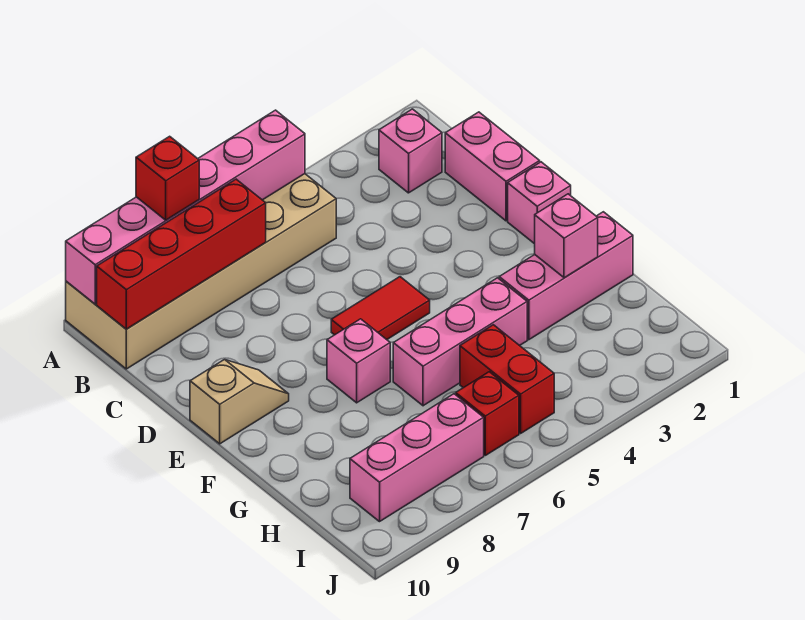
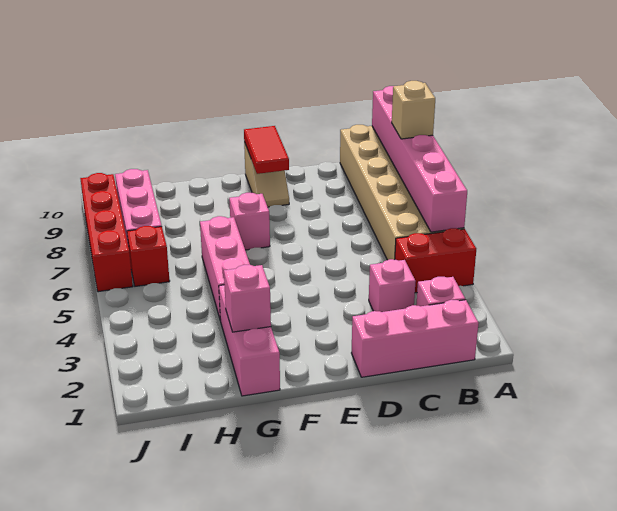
red brick A8 level 3 -> tan brick A8 level 3
red brick B7:B10 level 2 -> red brick J6:J9 level 1
pink brick C1:D1 level 1 -> pink brick B1:D1 level 1
pink brick E1 level 1 -> pink brick C3 level 1
red tile E5:E6 level 1 -> red tile E9:E10 level 2
red brick H5:I5 level 1 -> red brick A4:B4 level 1

